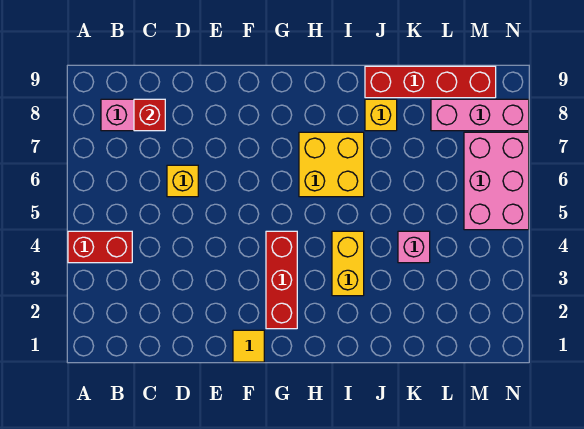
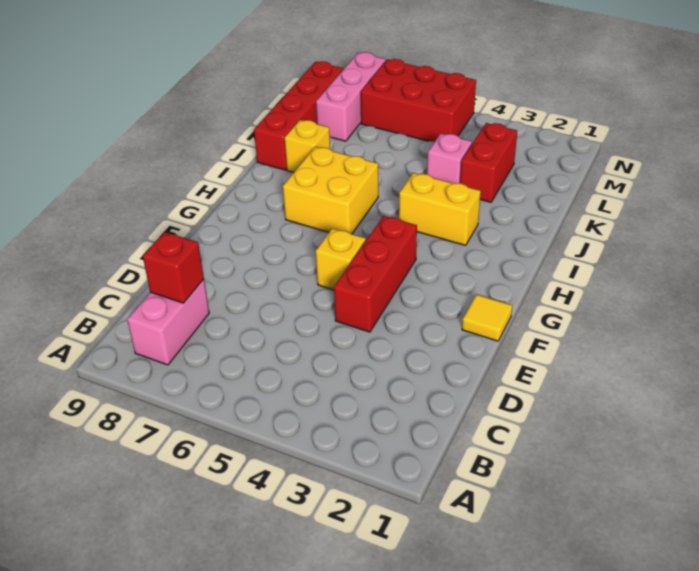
red brick A4:B4 level 1 -> red brick K3:L3 level 1
yellow brick D6 level 1 -> yellow brick F5 level 1
red brick G2:G4 level 1 -> red brick E4:G4 level 1
pink brick M5:N7 level 1 -> red brick M5:N7 level 1

